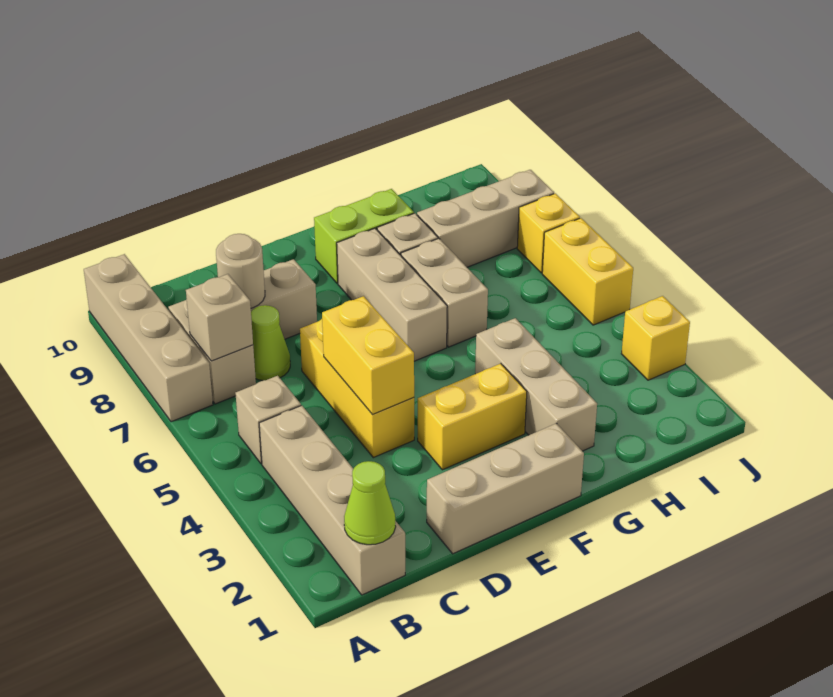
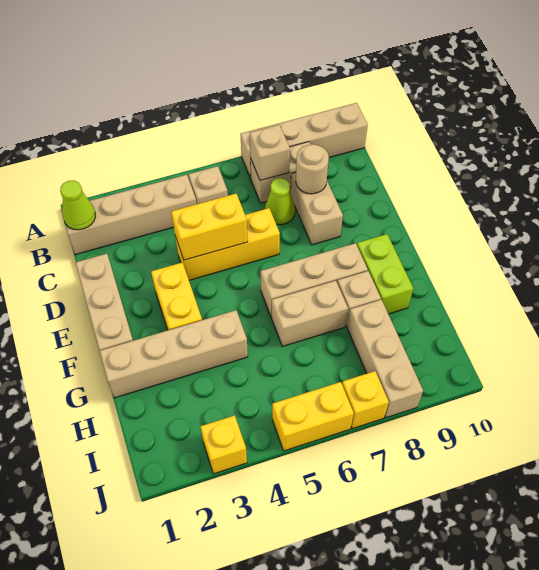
tan brick G2:G4 level 1 -> tan brick G1:G4 level 1

